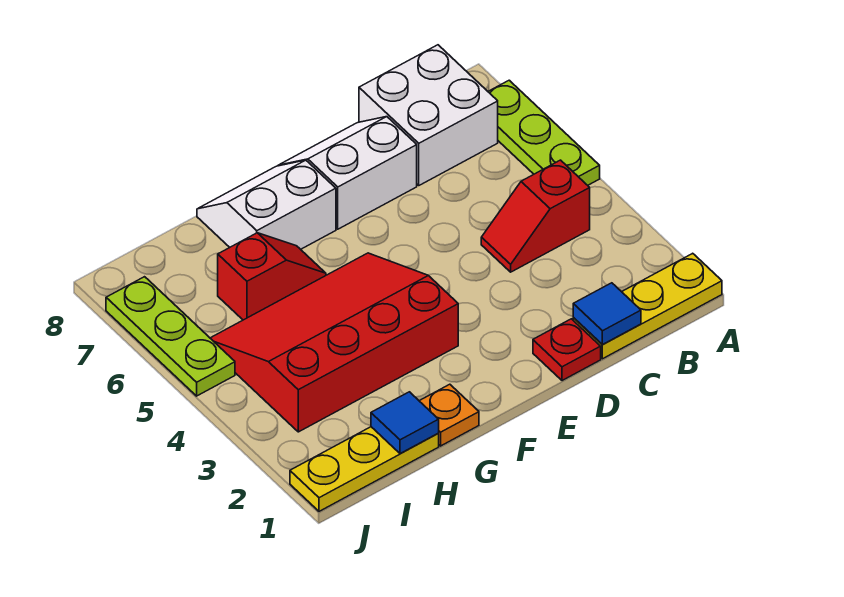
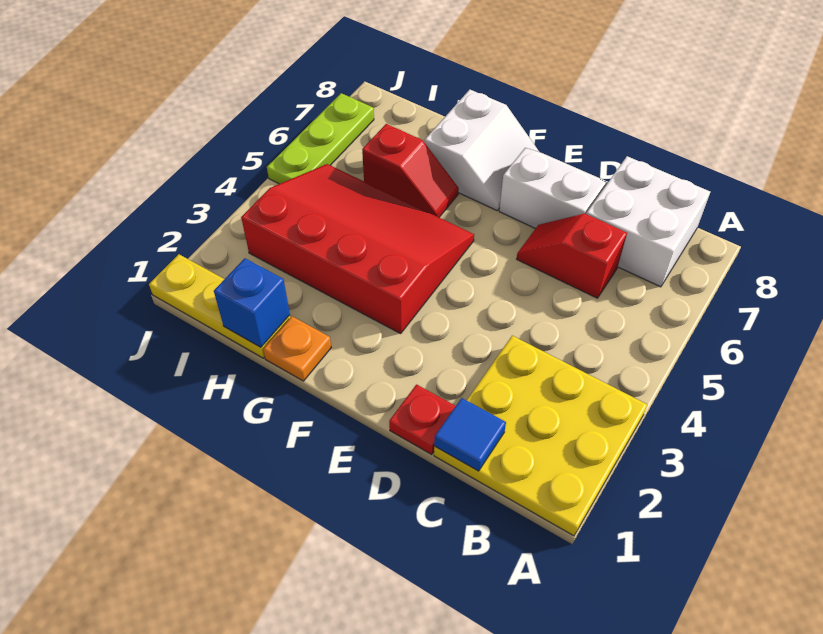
yellow plate A1:C1 level 1 -> yellow plate A1:C3 level 1
lime plate A5:A7 level 1 -> none
red slope B4:C4 level 1 top B -> red slope C6:D6 level 1 top C
white slope F7:G8 level 1 top 7 -> white slope F7:G8 level 1 top G
blue tile H1 level 2 -> blue brick H1 level 2

